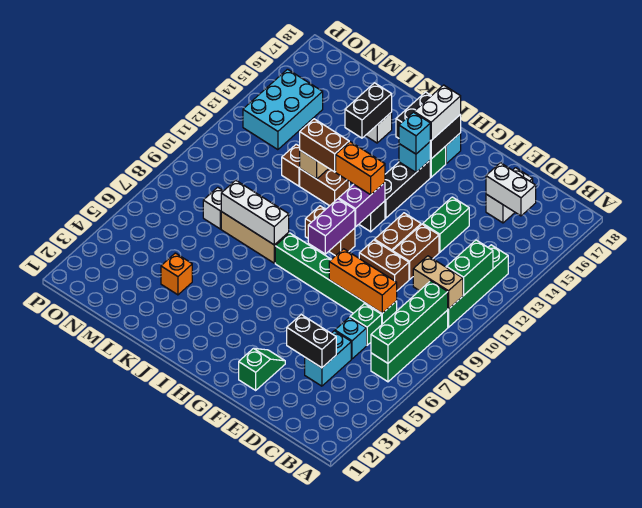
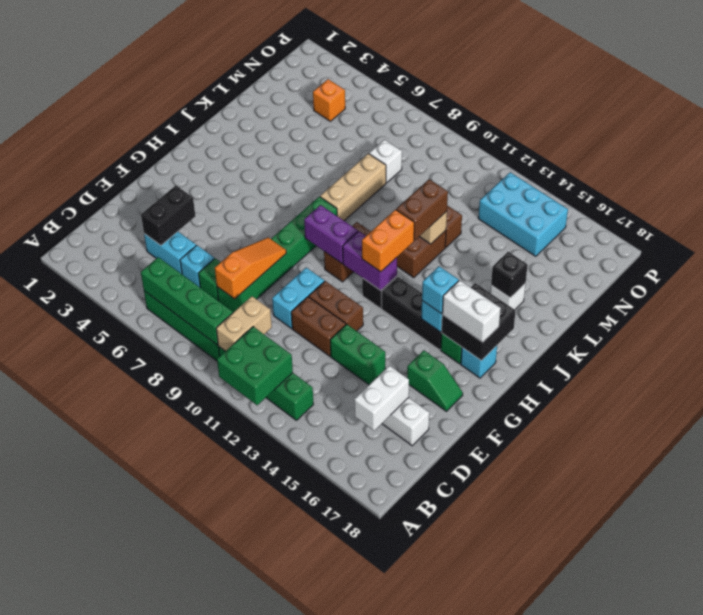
green brick B11:B12 level 2 -> green brick A11:B12 level 2
orange brick D8:F8 level 2 -> orange slope D8:F8 level 2 top D
brown brick E10:F10 level 1 -> cyan brick E10:F10 level 1
green slope F2:F3 level 1 top 2 -> green slope F16:F17 level 1 top 16
white brick J8:L8 level 2 -> none
black brick K15:K16 level 2 -> black brick K16 level 2
orange brick L4 level 1 -> orange brick N4 level 1

